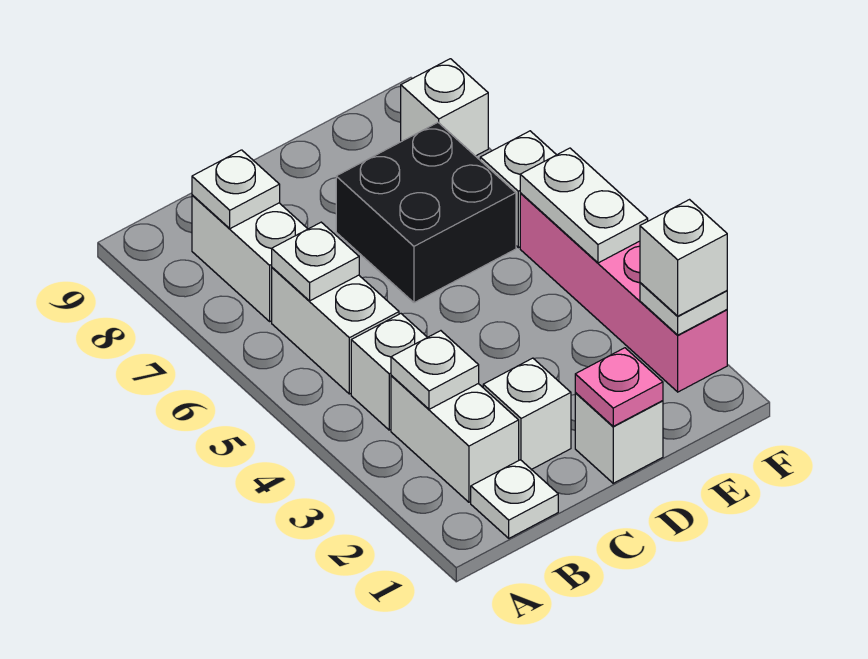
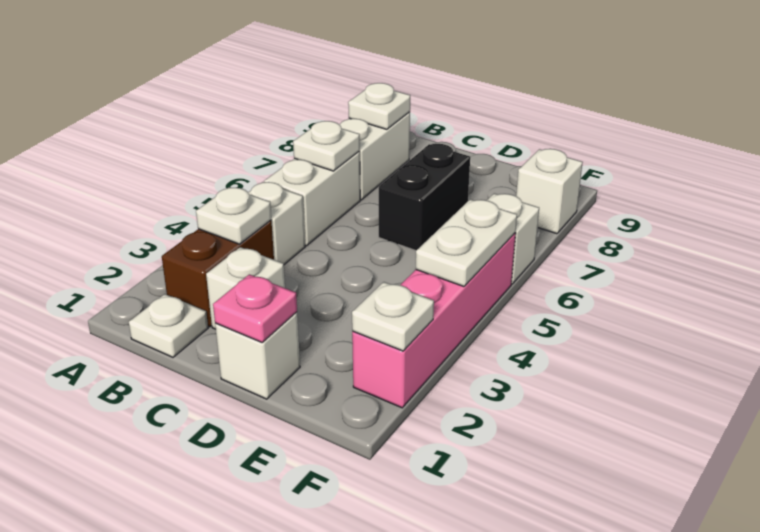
white brick B2:B3 level 1 -> brown brick B2:B3 level 1
black brick D6:E7 level 1 -> black brick D6:D7 level 1
white brick F2 level 3 -> none

